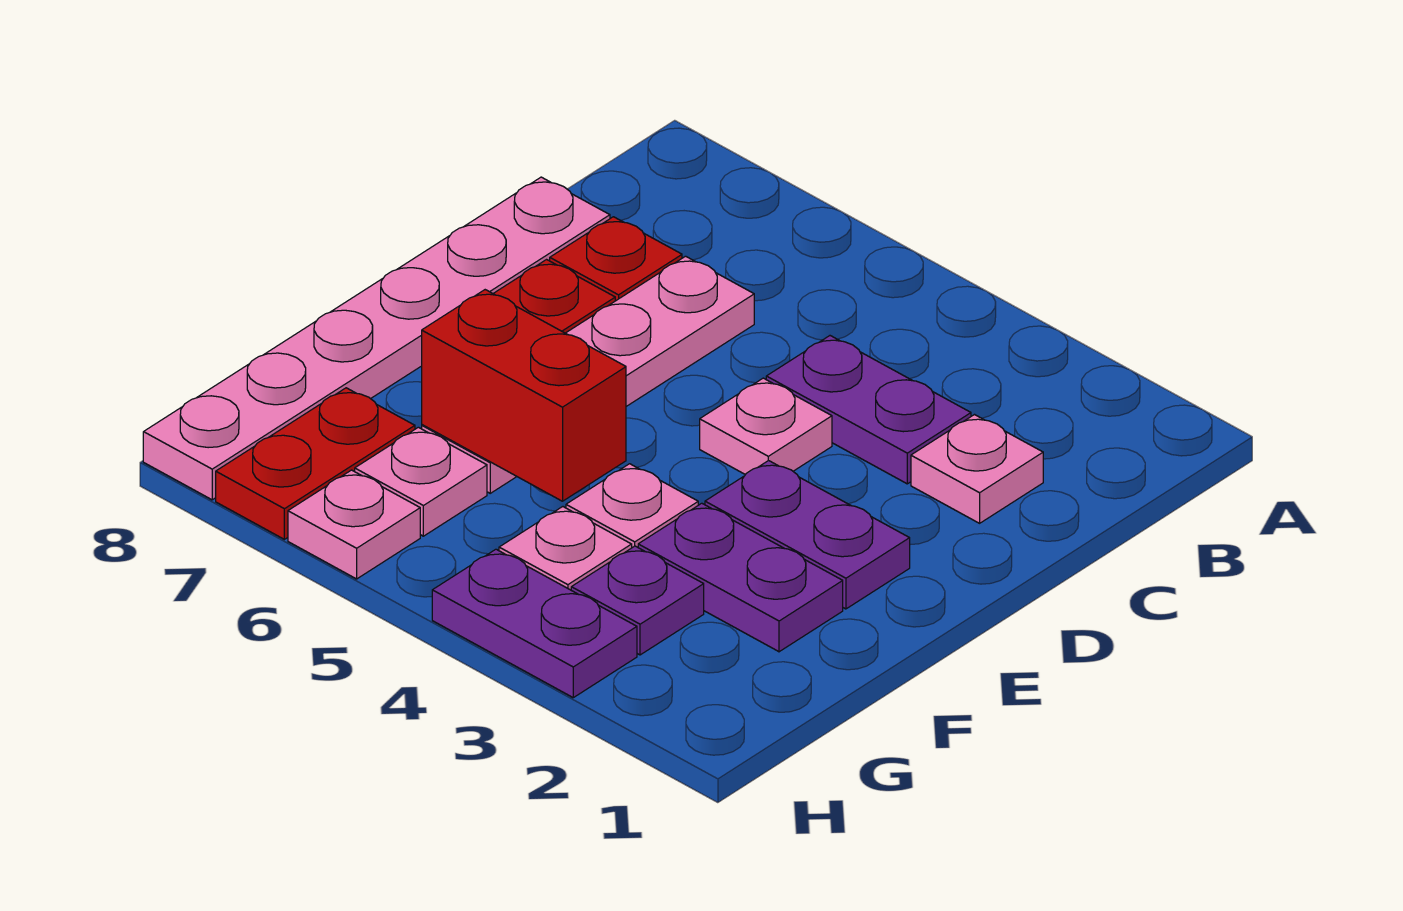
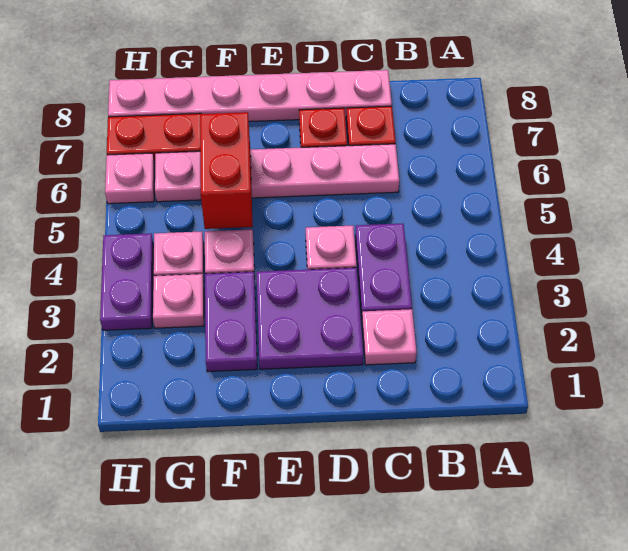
purple plate E2:E3 level 1 -> purple plate D2:E3 level 1
purple plate G3 level 1 -> pink plate G3 level 1

